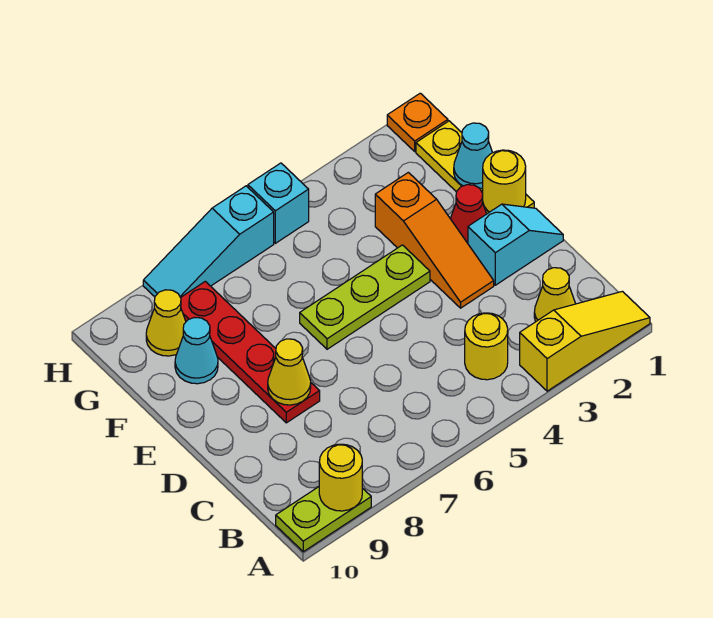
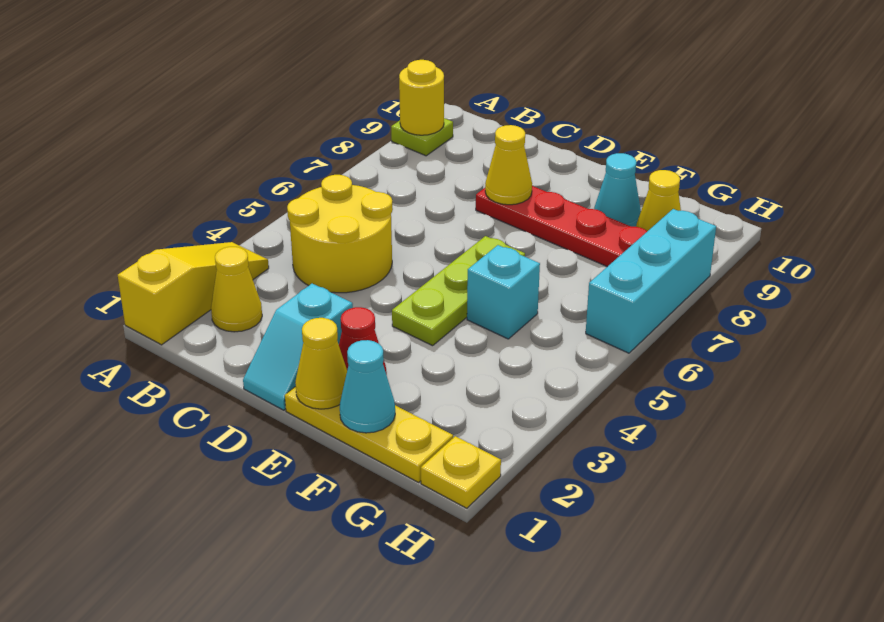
yellow slope A1:A3 level 1 top 3 -> yellow slope A1:A3 level 1 top 1
lime plate A9:A10 level 1 -> lime plate A9 level 1
yellow round brick B4 level 1 -> yellow round brick B4:C5 level 1
orange slope D3:F3 level 1 top F -> none
yellow round brick E1 level 2 -> yellow cone E1 level 2
orange plate H1 level 1 -> yellow plate H1 level 1
cyan brick H5 level 1 -> cyan brick F5 level 1
cyan slope H6:H8 level 1 top 6 -> cyan brick H6:H8 level 1

